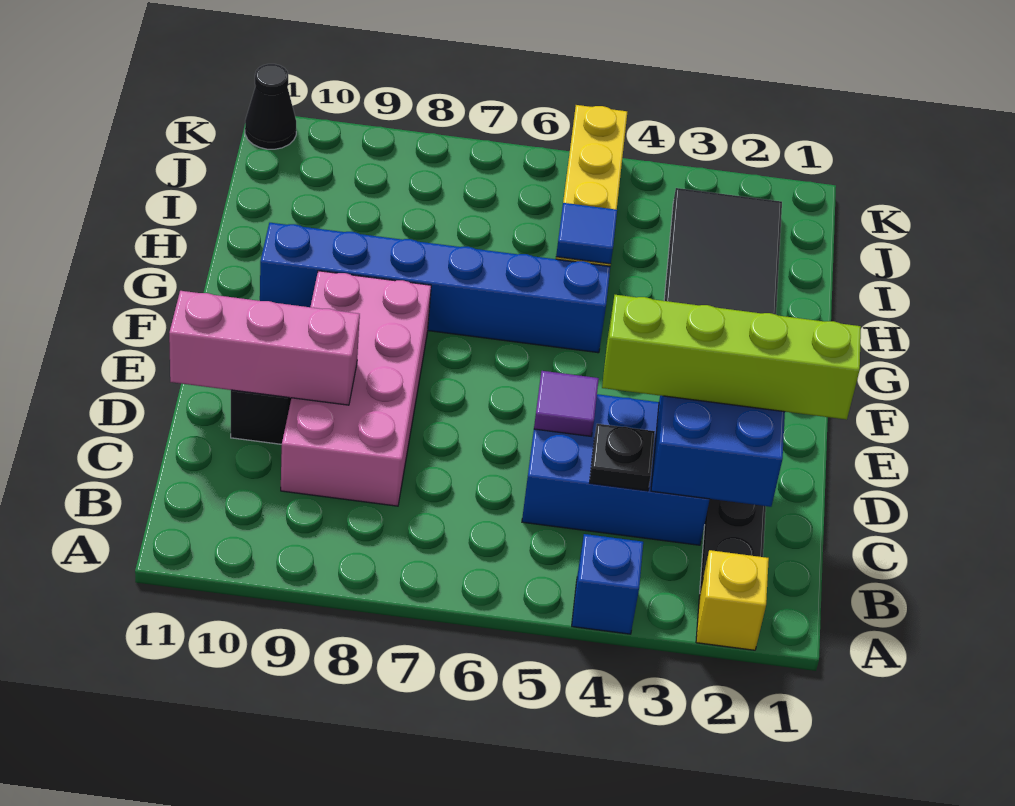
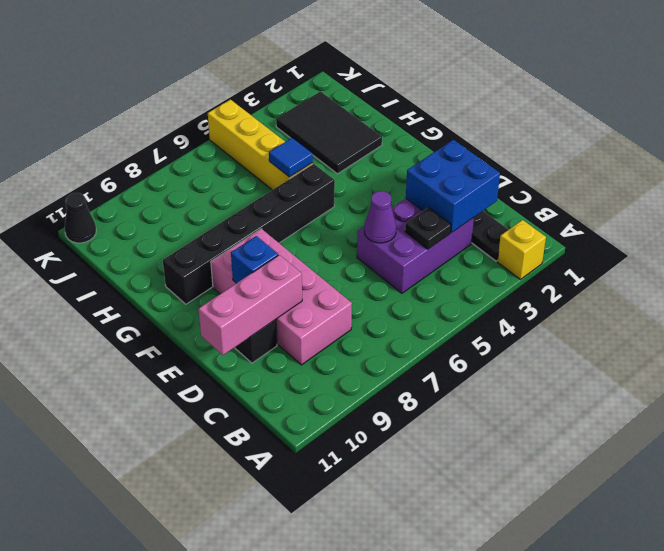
blue brick A4 level 1 -> blue brick E9 level 2
blue brick C3:D5 level 1 -> purple brick C3:D5 level 1
lime brick D1:D4 level 3 -> none
purple tile D5 level 2 -> purple cone D5 level 2
blue brick G5:G10 level 1 -> black brick G5:G10 level 1

